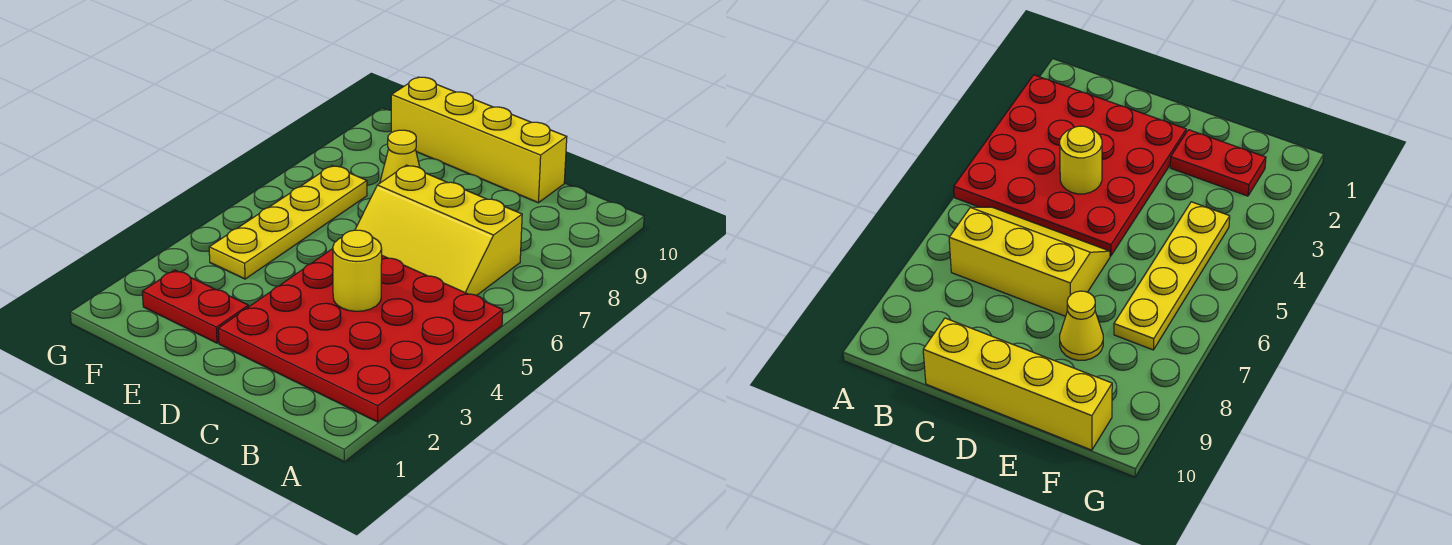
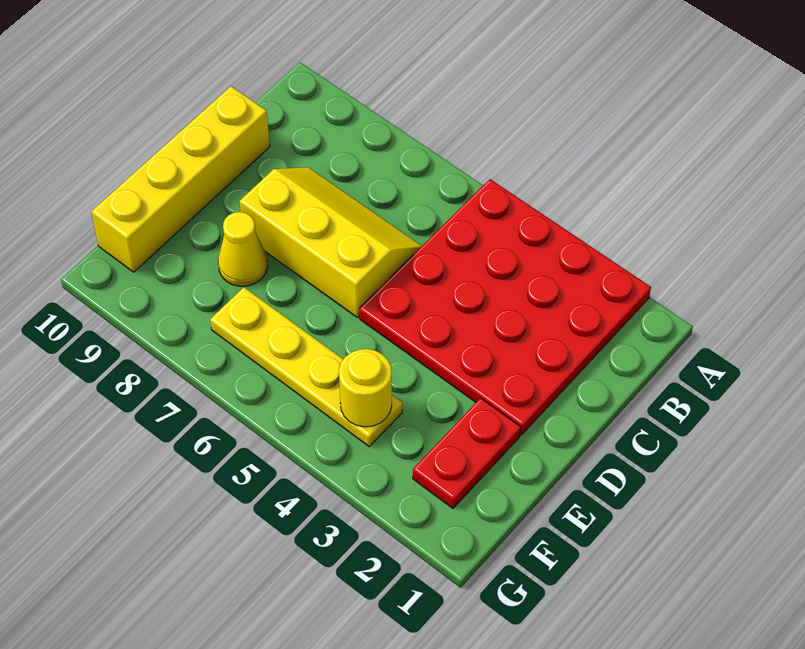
yellow slope B6:D7 level 1 top 7 -> yellow slope C6:D8 level 1 top D
yellow round brick C4 level 2 -> yellow round brick F4 level 2

